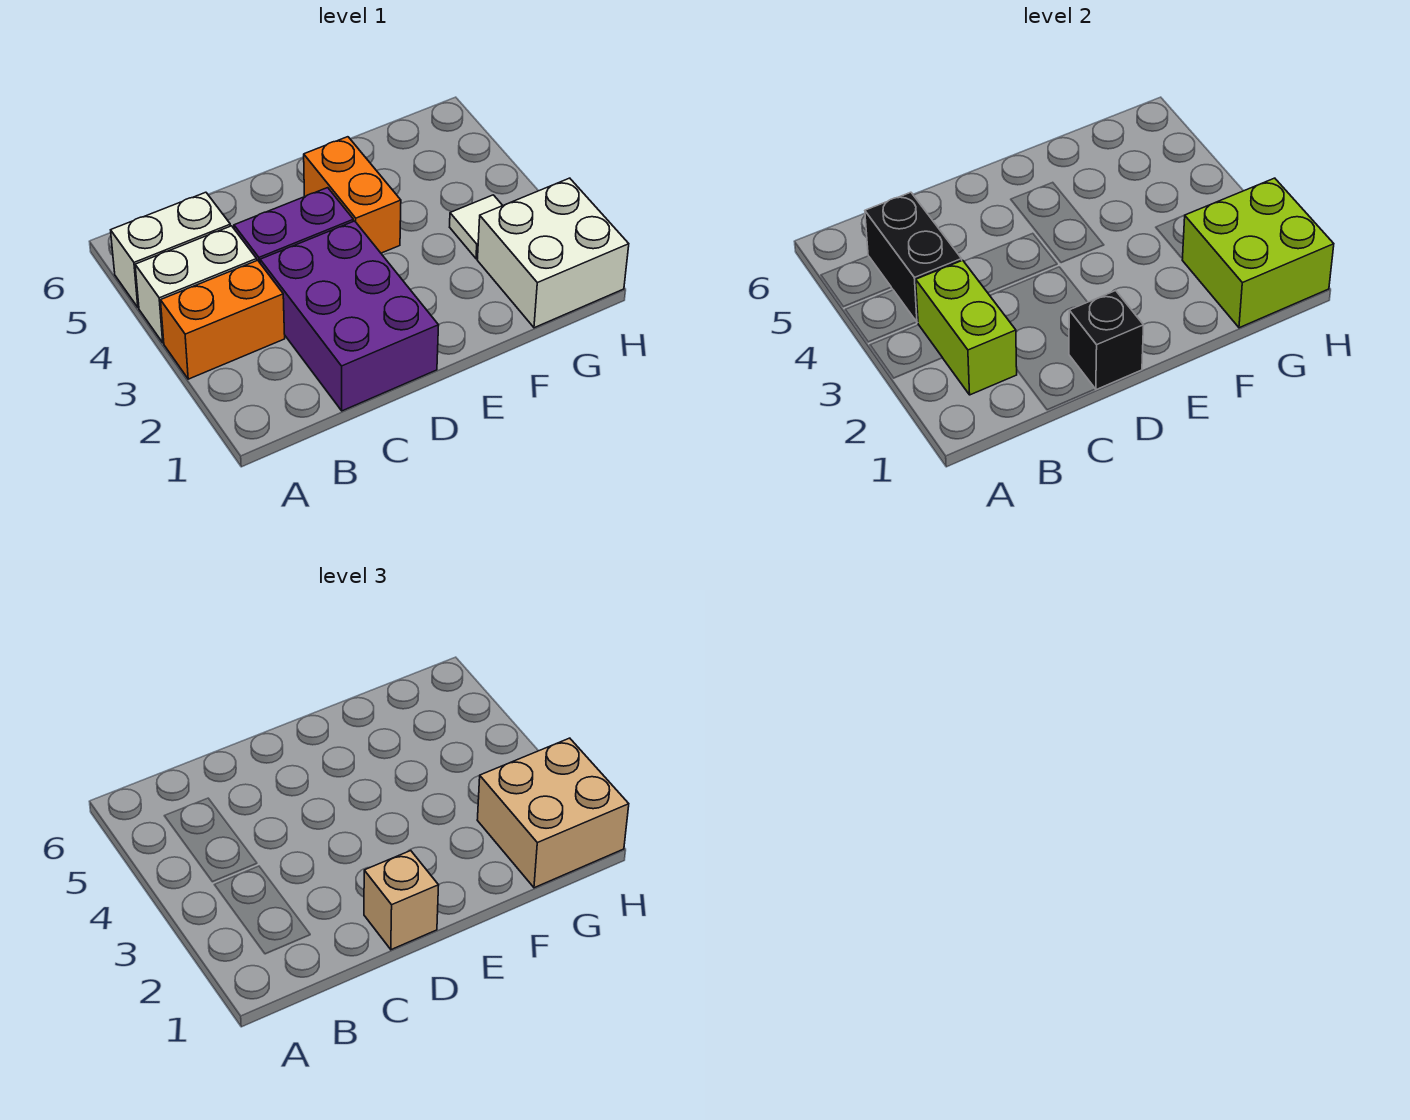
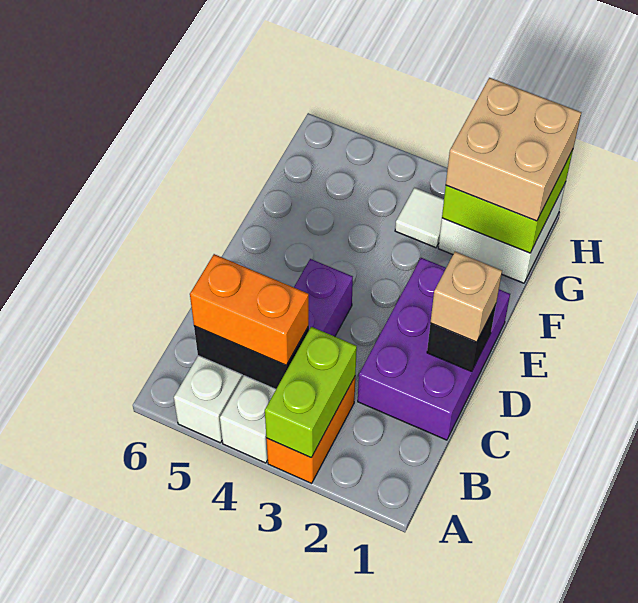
lime brick B2:B3 level 2 -> lime brick A3:B3 level 2
purple brick C1:D3 level 1 -> purple brick C1:E2 level 1
orange brick E4:E5 level 1 -> orange brick B4:B5 level 3

